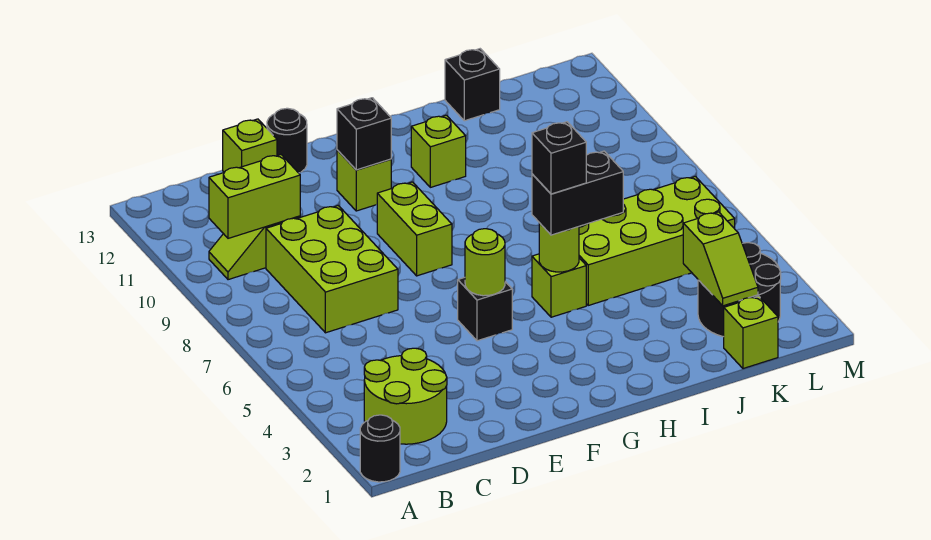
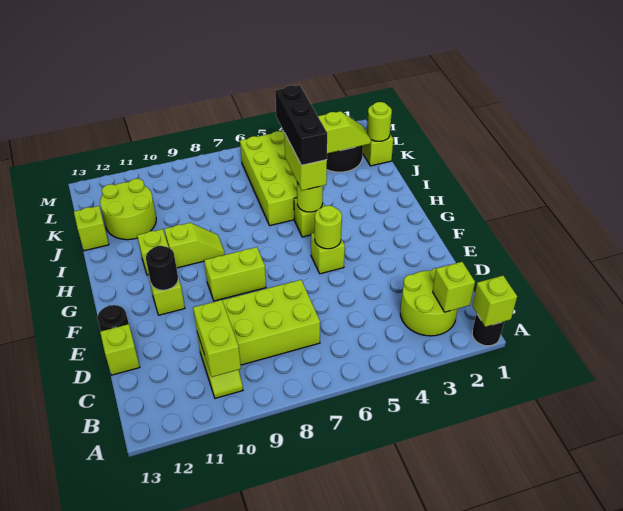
none -> lime brick A1 level 2
none -> lime brick B2 level 2
black brick F5 level 1 -> lime brick F5 level 1
black brick F11 level 2 -> black round brick F11 level 2
black brick H5:I5 level 3 -> lime brick H5:I5 level 3
black brick H5 level 4 -> black brick H5:J5 level 4
none -> lime slope H9:H10 level 1 top 10
none -> lime round brick J11:K12 level 1
black brick J13 level 1 -> lime brick J13 level 1
none -> lime round brick K1 level 2

